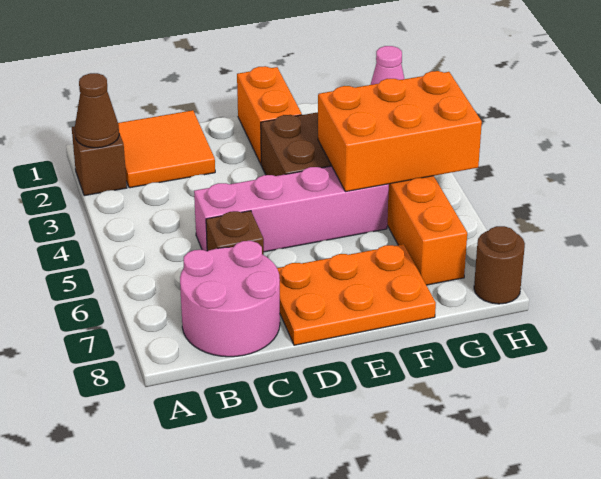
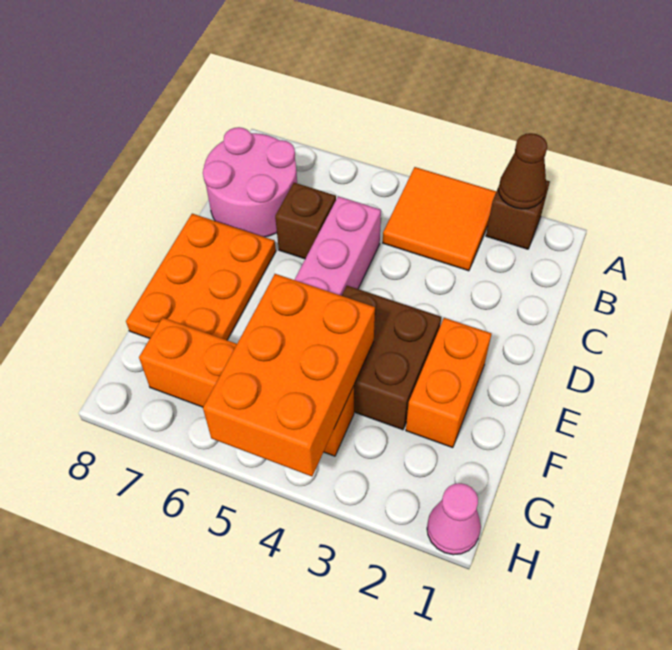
orange tile B1:C2 level 1 -> orange tile A3:B4 level 1
orange brick E1:E2 level 1 -> orange brick E2:F2 level 1
brown round brick H8 level 1 -> none

